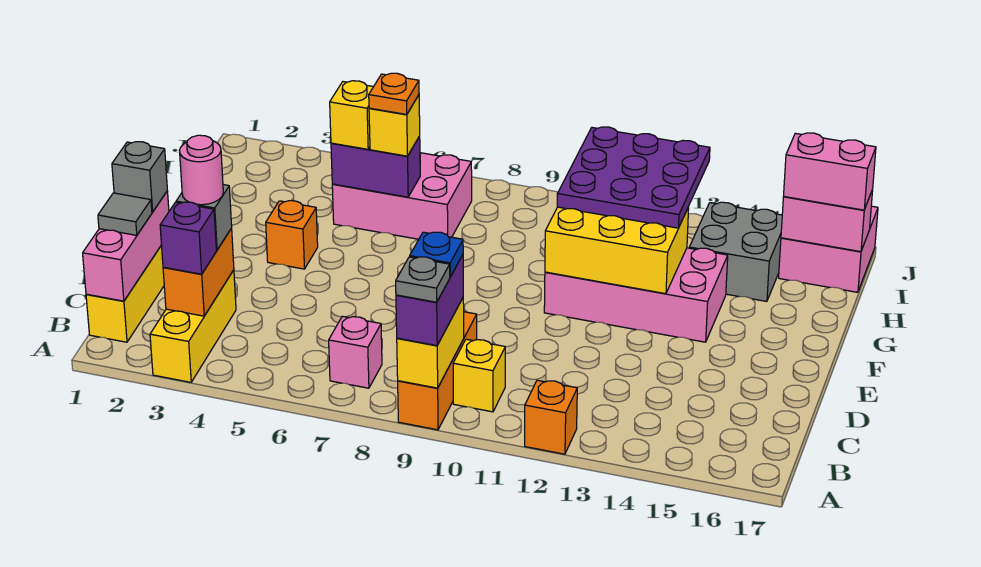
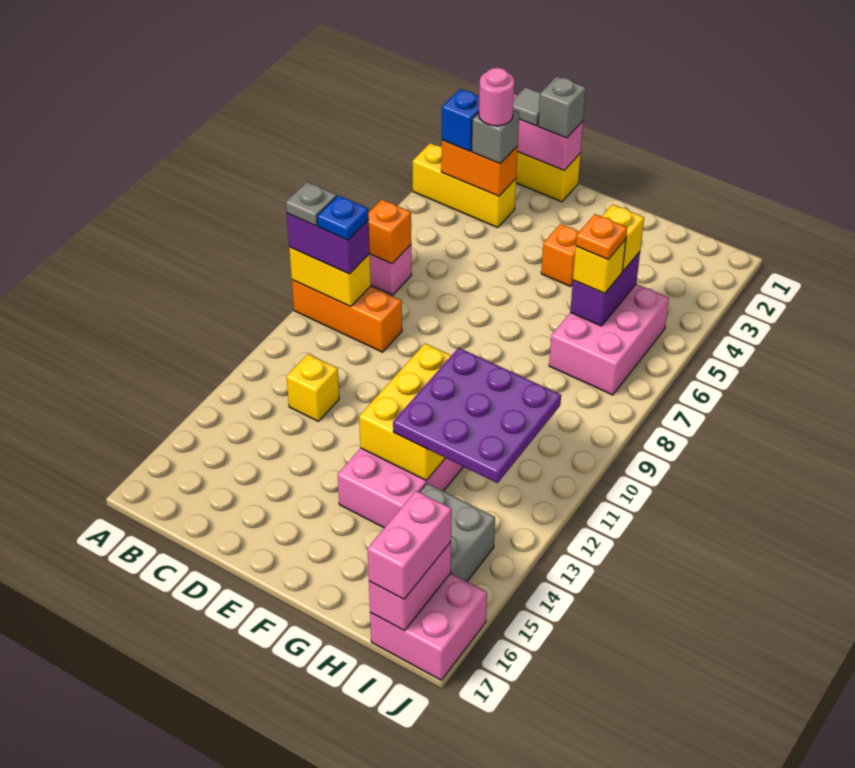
orange brick A12 level 1 -> orange brick B7 level 2
purple brick B3 level 3 -> blue brick B3 level 3
yellow brick B10 level 1 -> yellow brick C12 level 1

